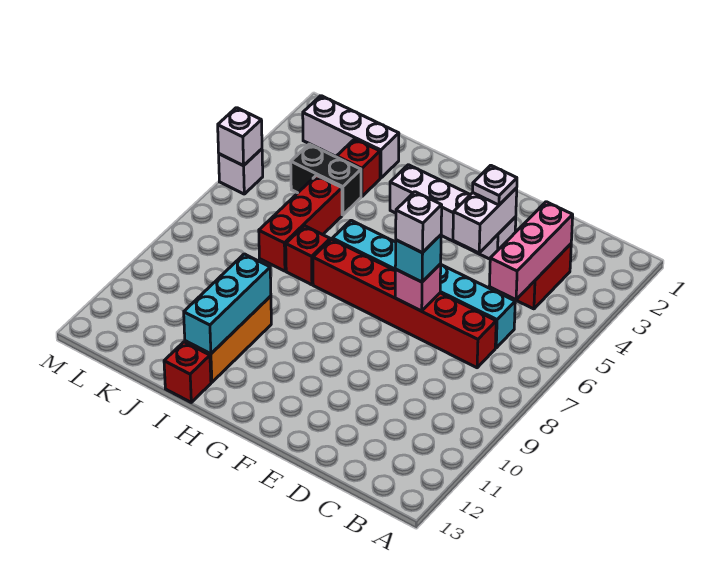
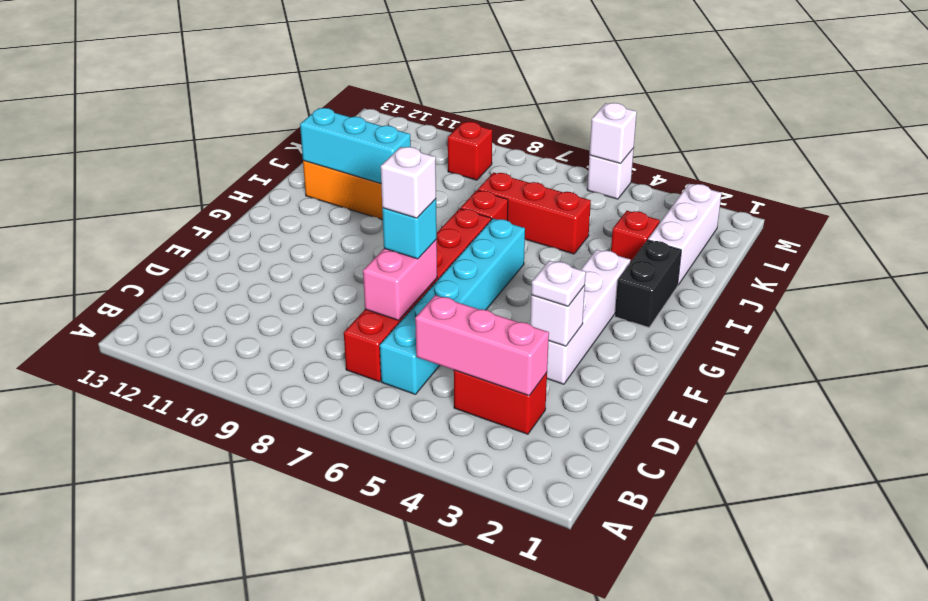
white brick E3:E4 level 2 -> white brick E3 level 2
pink brick E7 level 2 -> pink brick D7:E7 level 2
red brick I13 level 1 -> red brick L9 level 1
black brick J4:K4 level 1 -> black brick H2:I2 level 1

